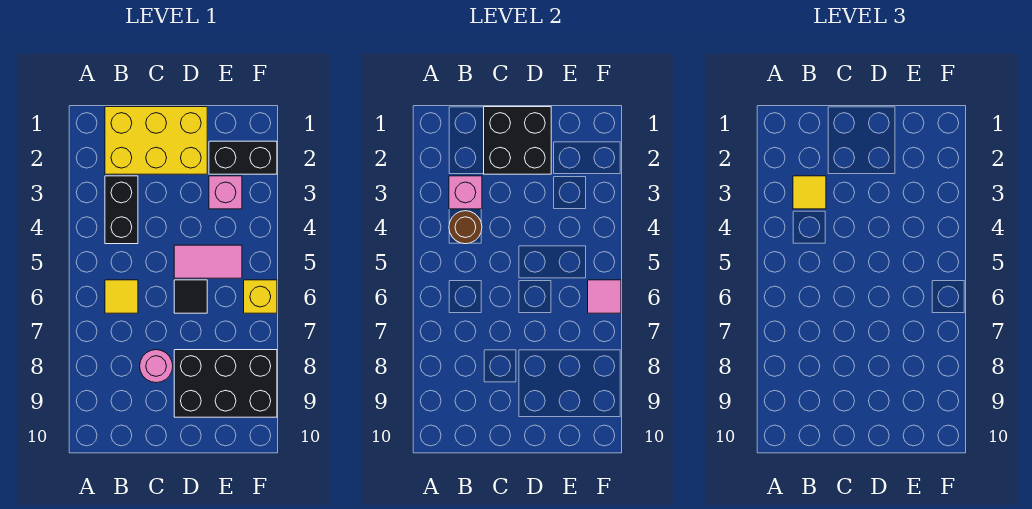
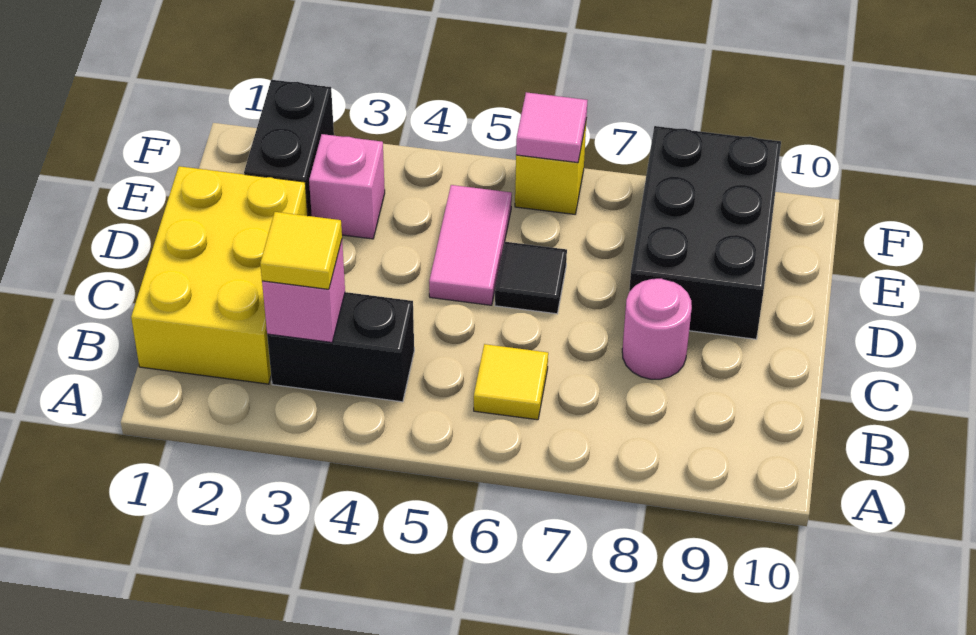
brown round brick B4 level 2 -> none
black brick C1:D2 level 2 -> none

